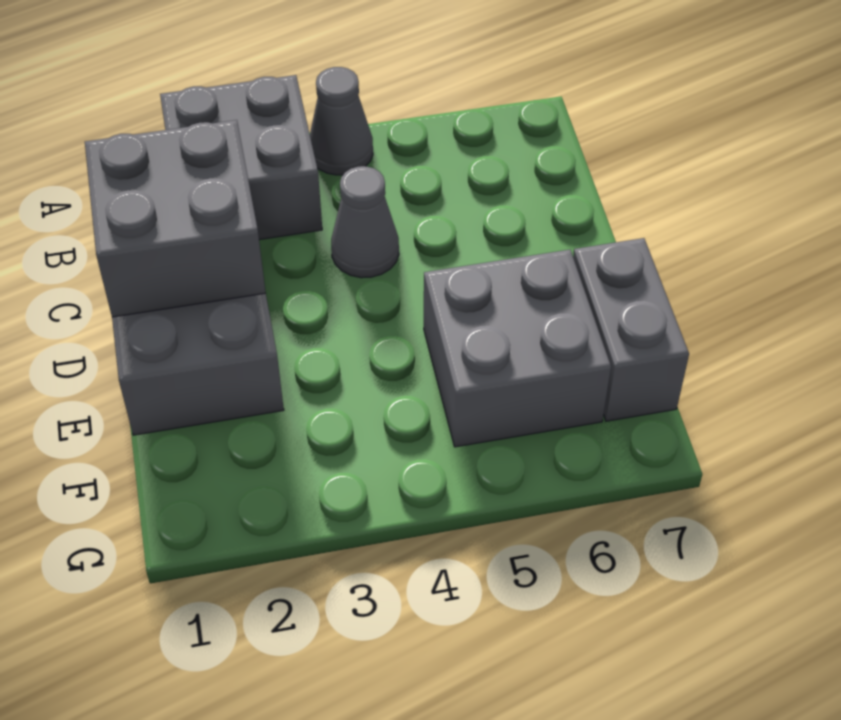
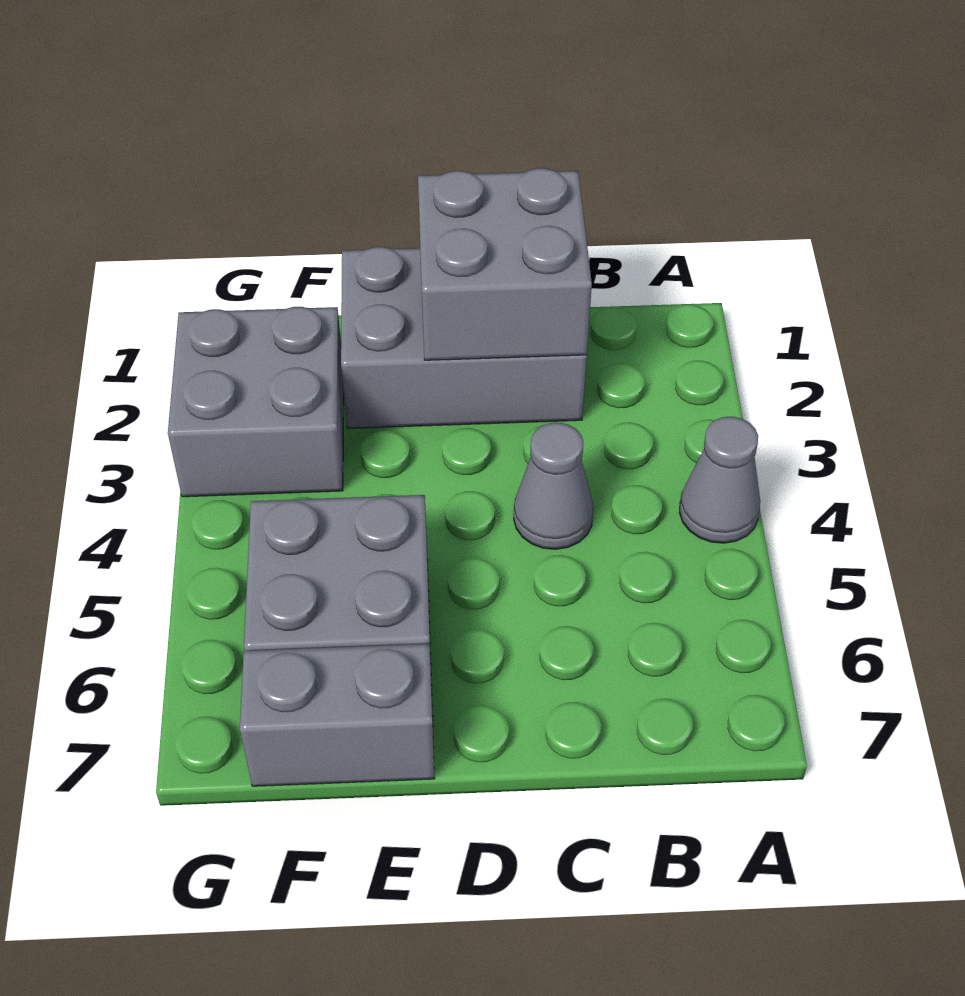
grey brick A2:B3 level 1 -> grey brick F2:G3 level 1

